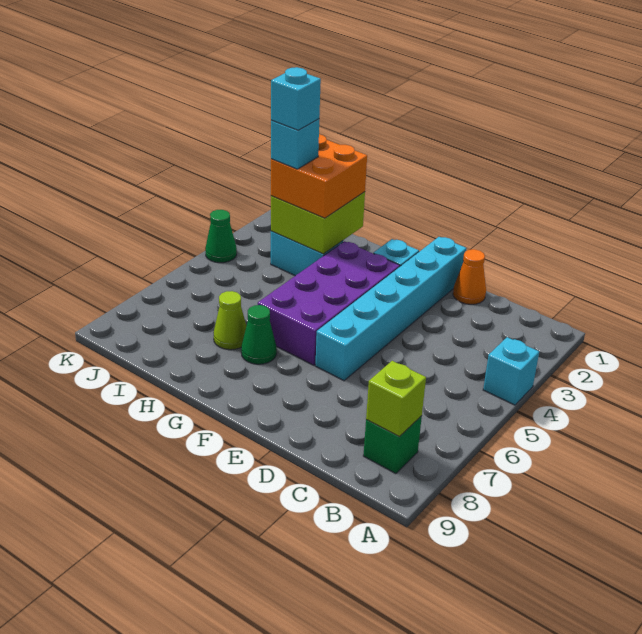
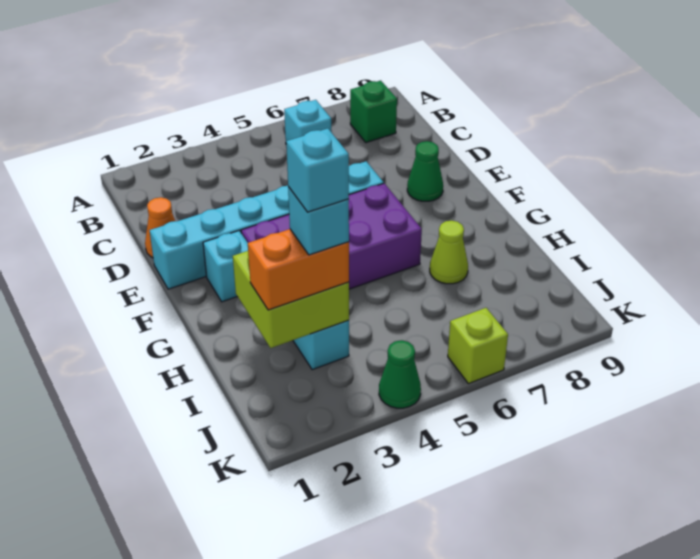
cyan brick A4 level 1 -> cyan brick B6 level 1
lime brick B8 level 2 -> lime brick K6 level 1
green cone G7 level 1 -> green cone E8 level 1
orange brick H2:I3 level 3 -> orange brick I2:I3 level 3

